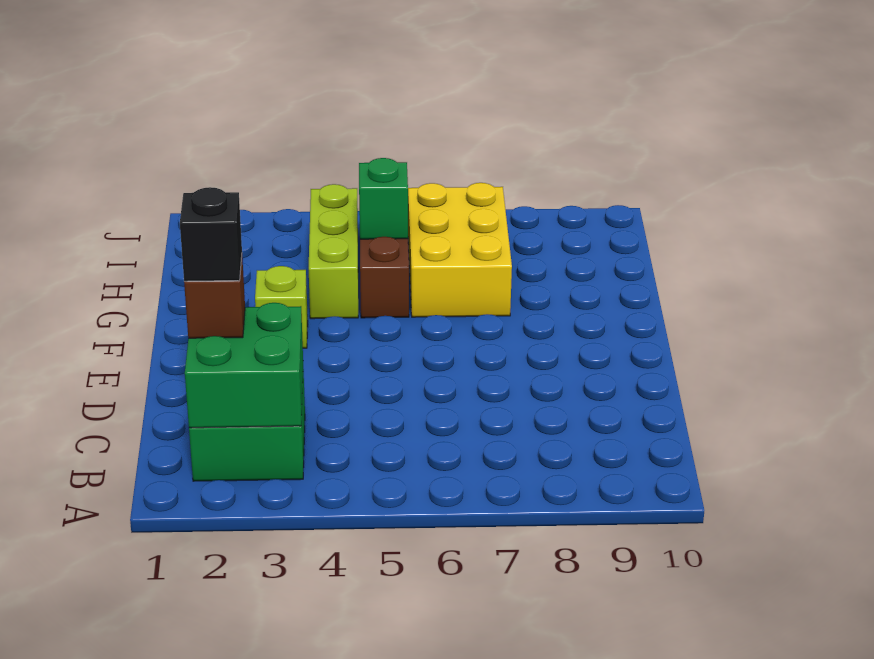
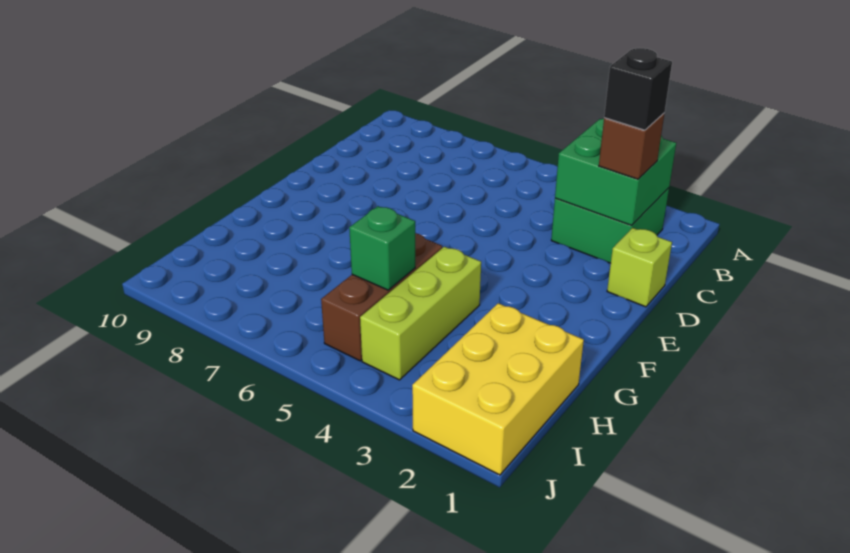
lime brick F3 level 1 -> lime brick D1 level 1
yellow brick G6:I7 level 1 -> yellow brick H1:J2 level 1

